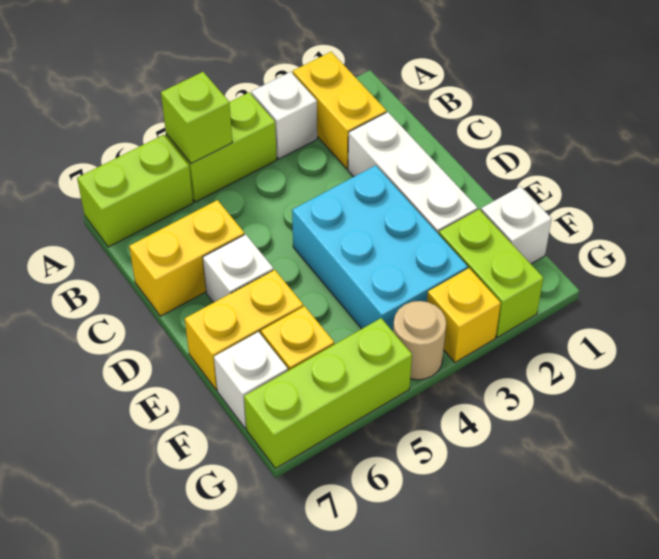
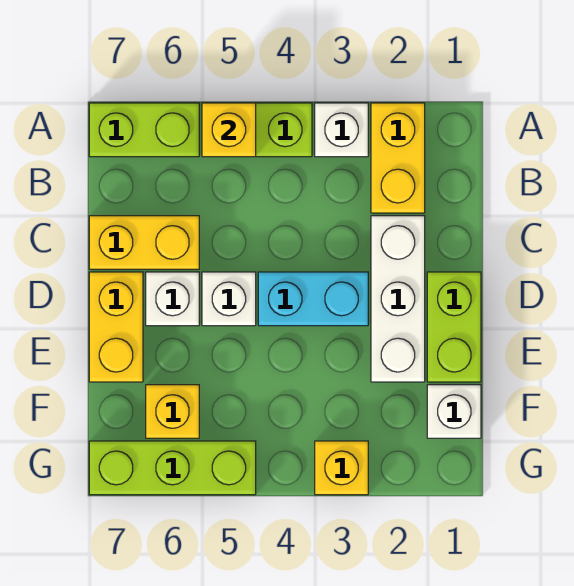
lime brick A5 level 2 -> yellow brick A5 level 2
cyan brick D3:F4 level 1 -> cyan brick D3:D4 level 1
yellow brick E6:E7 level 1 -> yellow brick D7:E7 level 1
lime brick F2:G2 level 1 -> lime brick D1:E1 level 1
white brick F7 level 1 -> white brick D5 level 1
tan round brick G4 level 1 -> none

